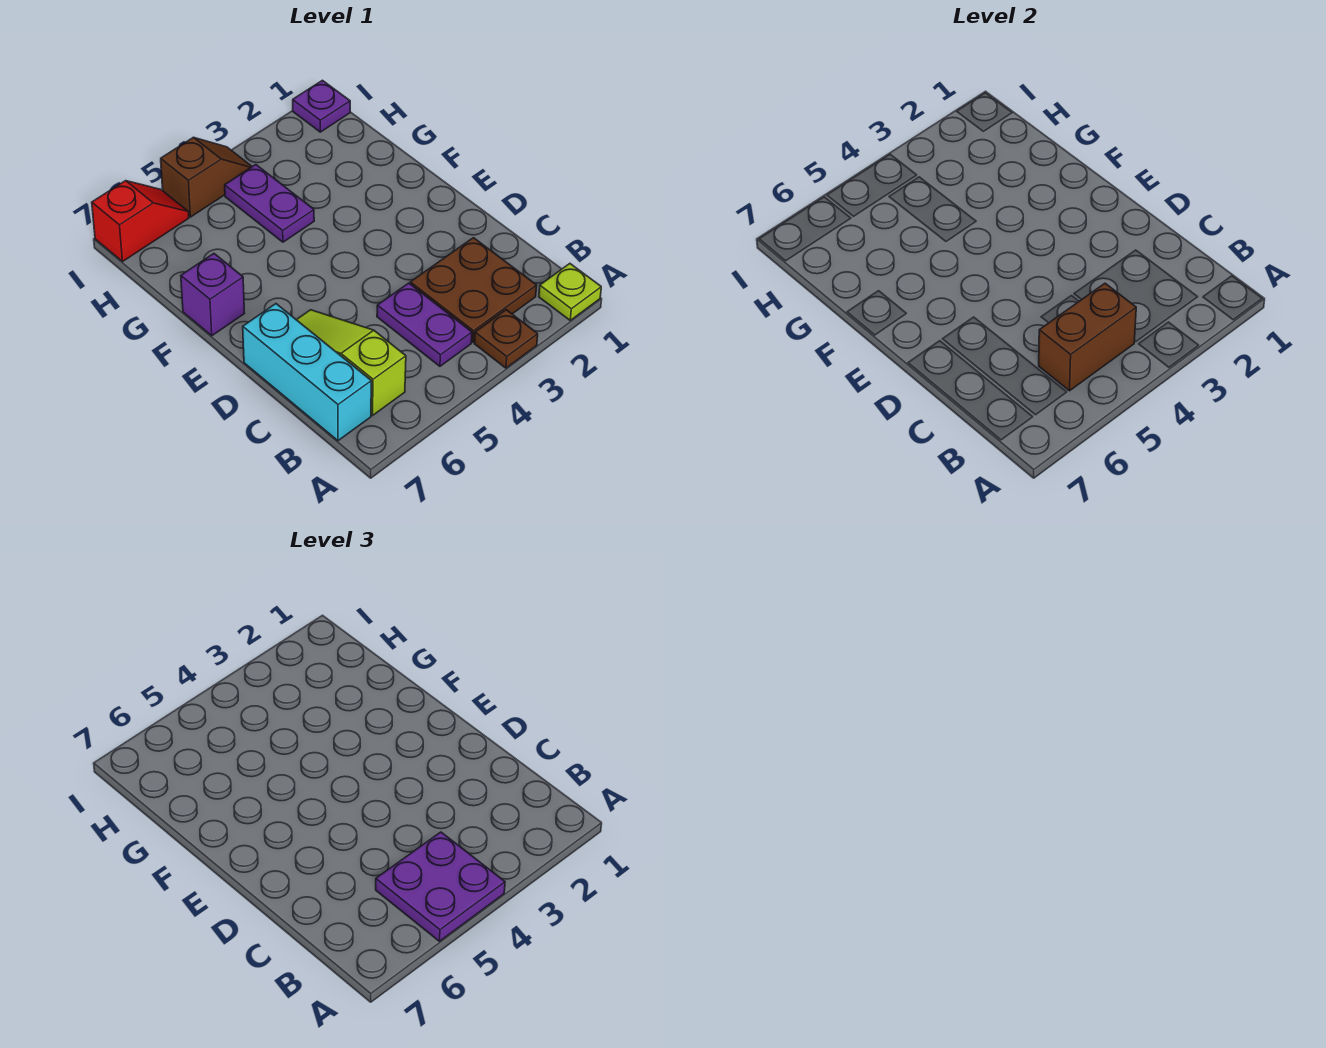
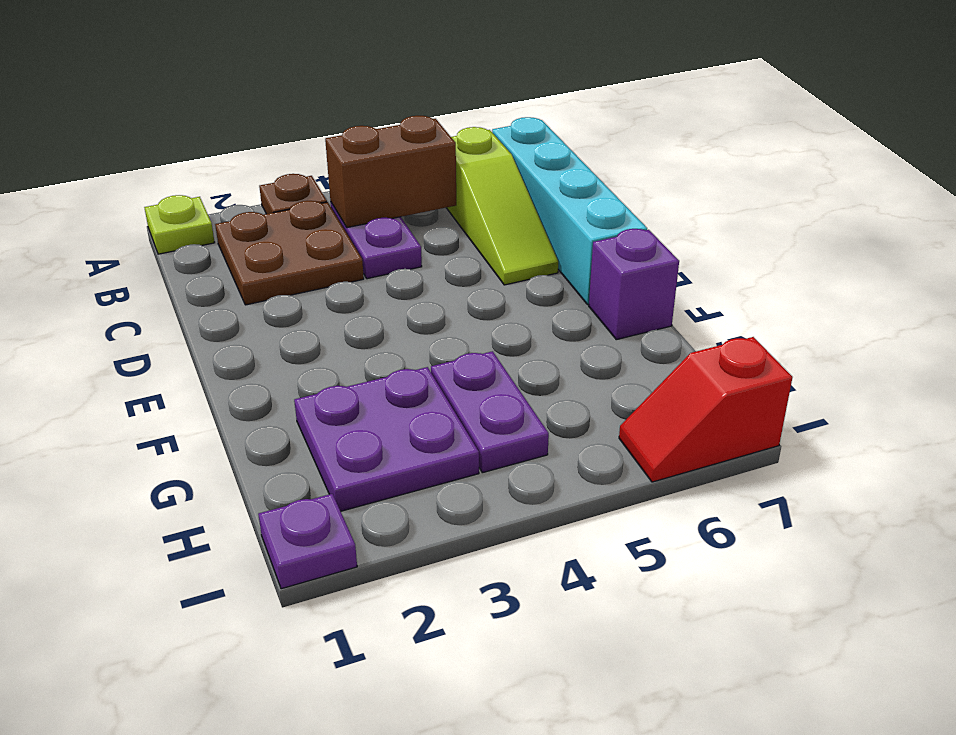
purple plate A4:B5 level 3 -> purple plate G2:H3 level 1
cyan brick B7:D7 level 1 -> cyan brick B7:E7 level 1
brown slope I4:I5 level 1 top 5 -> none

